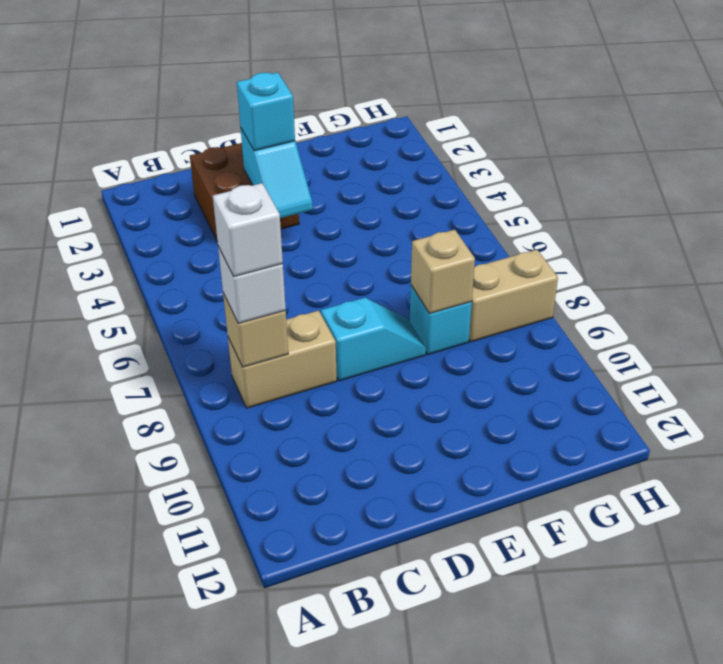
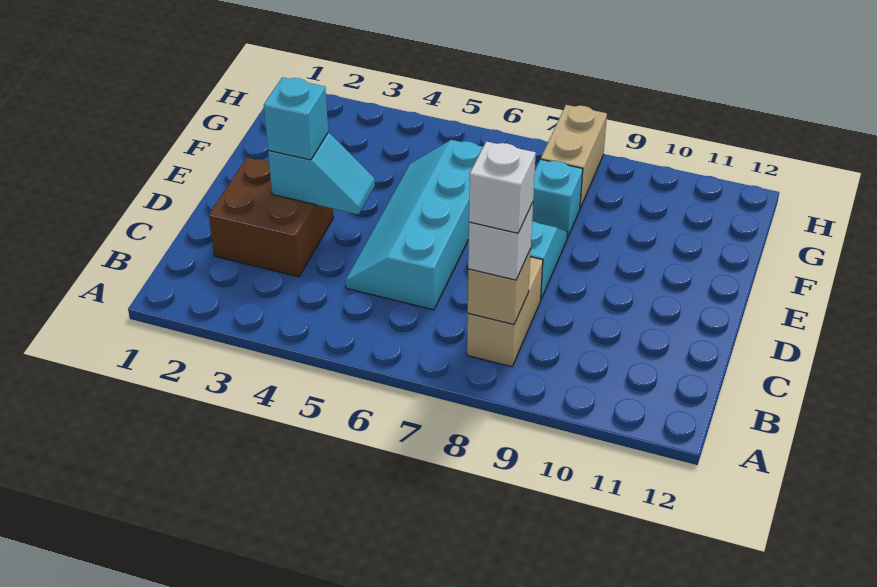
none -> cyan slope C5:F6 level 1 top 6
tan brick F8 level 2 -> none

